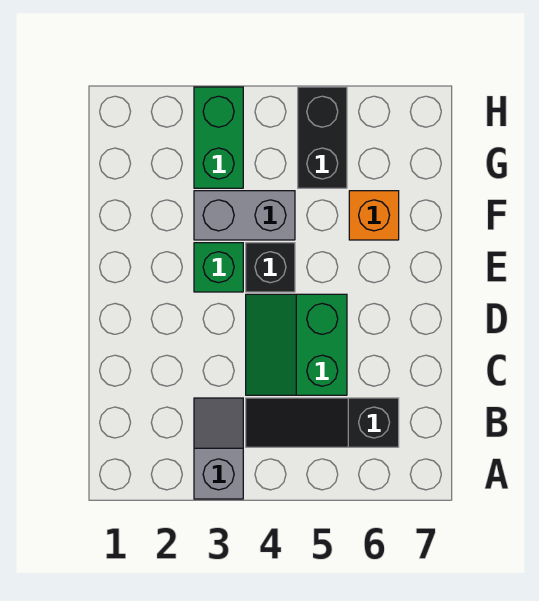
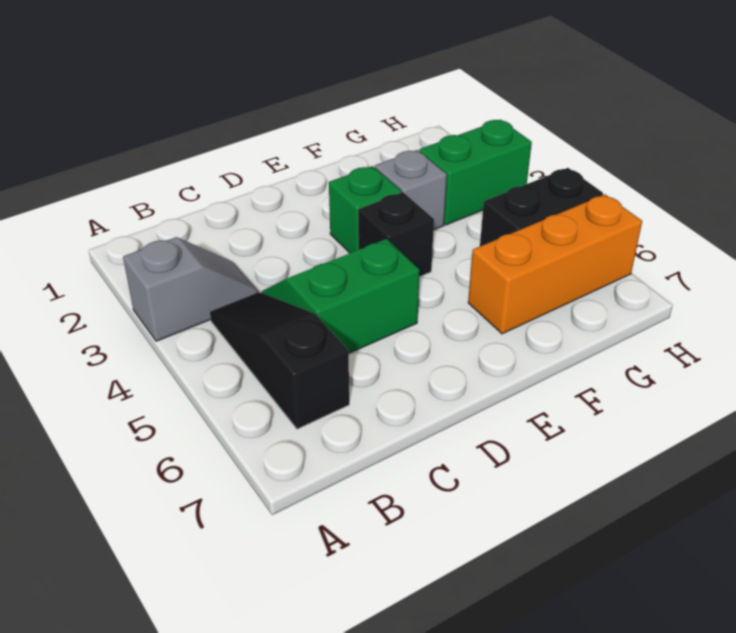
grey brick F3:F4 level 1 -> grey brick F3 level 1
orange brick F6 level 1 -> orange brick F6:H6 level 1

